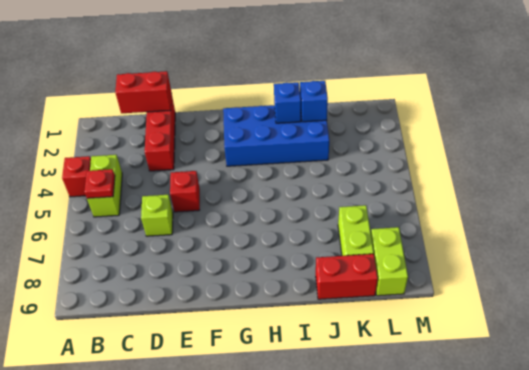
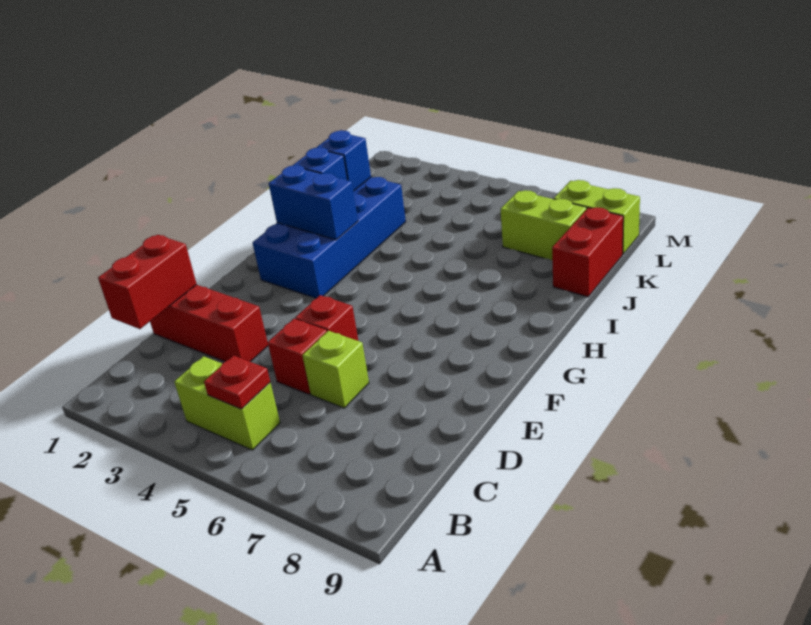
red brick A4 level 1 -> red brick D5 level 1
none -> blue brick H2:H3 level 2

